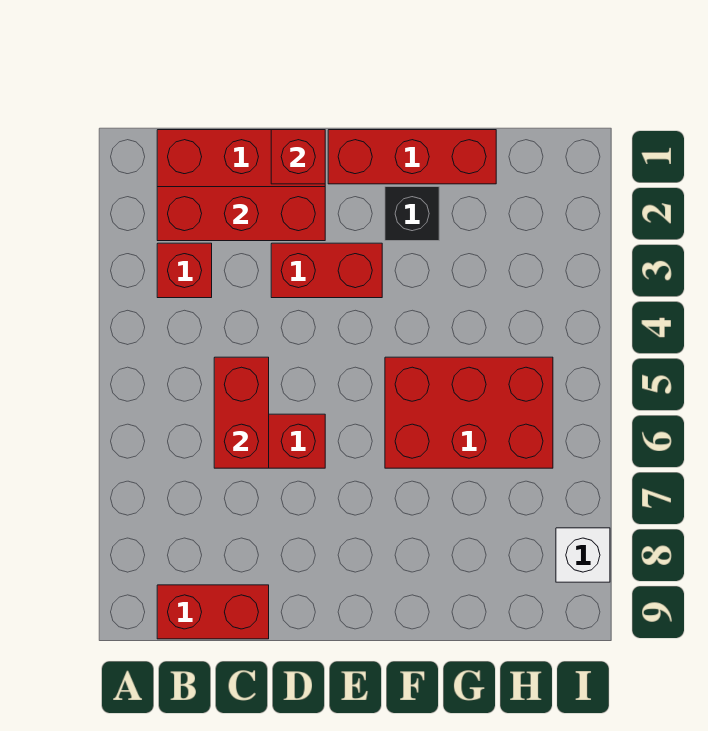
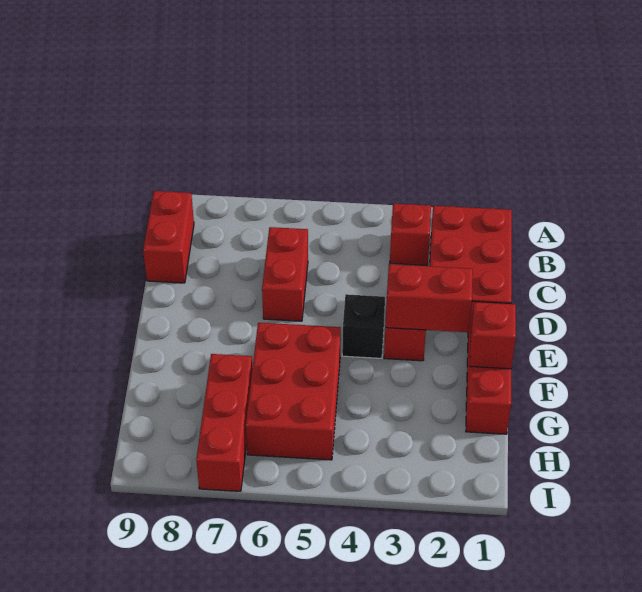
red brick B2:D2 level 2 -> red brick G7:I7 level 1
red brick C5:C6 level 2 -> red brick E2:E3 level 2
red brick D1 level 2 -> red brick F1 level 2
black brick F2 level 1 -> black brick E4 level 1
white brick I8 level 1 -> none

